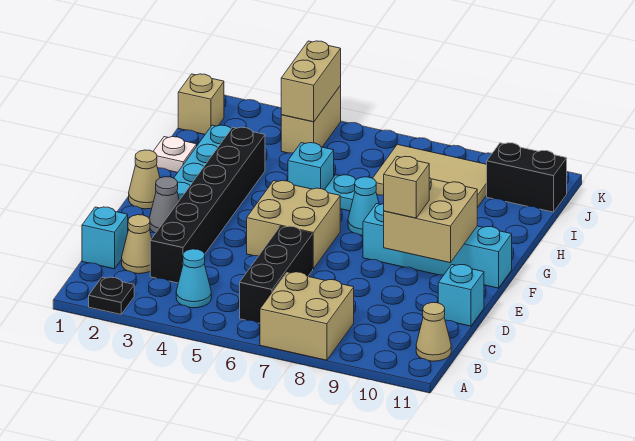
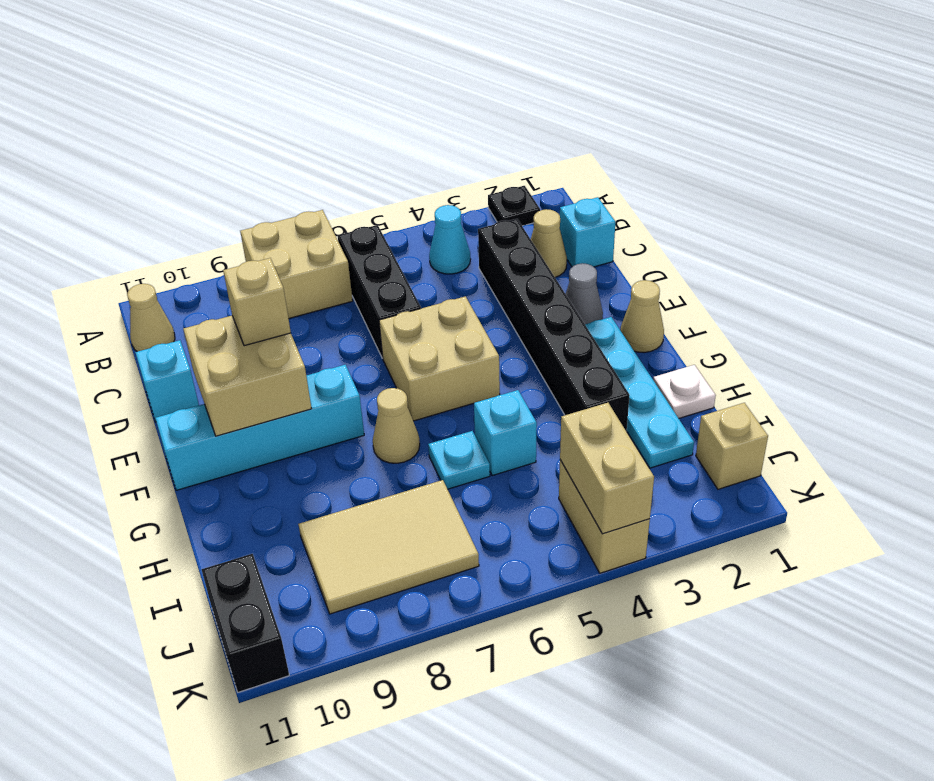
cyan cone G7 level 1 -> tan cone G7 level 1
black brick J10:J11 level 1 -> black brick J11:K11 level 1

